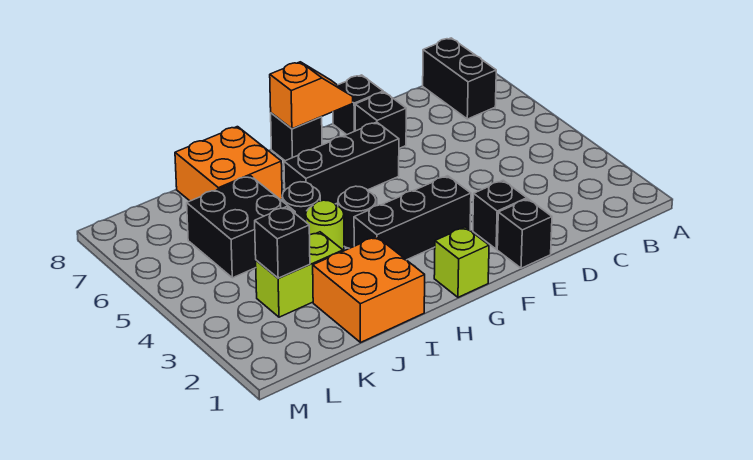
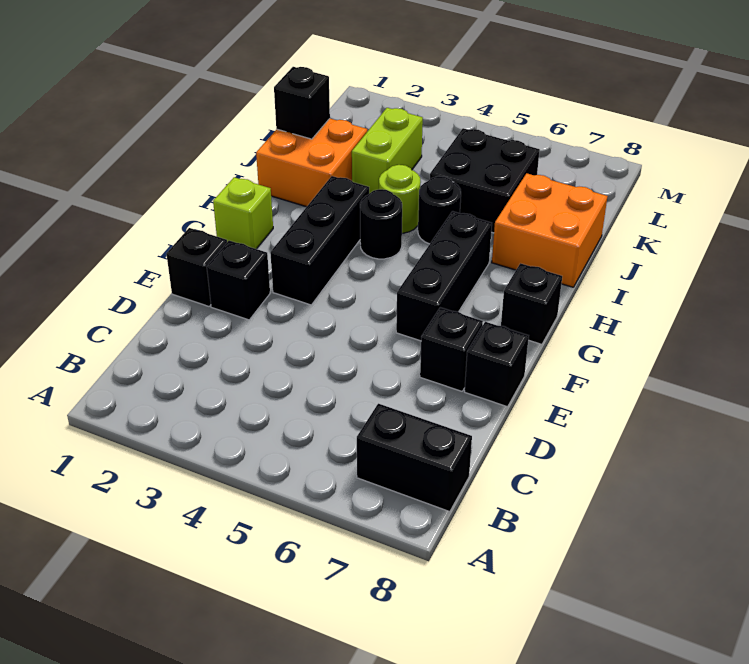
orange slope F8:G8 level 2 top G -> none
black brick K3 level 2 -> black brick J1 level 2

